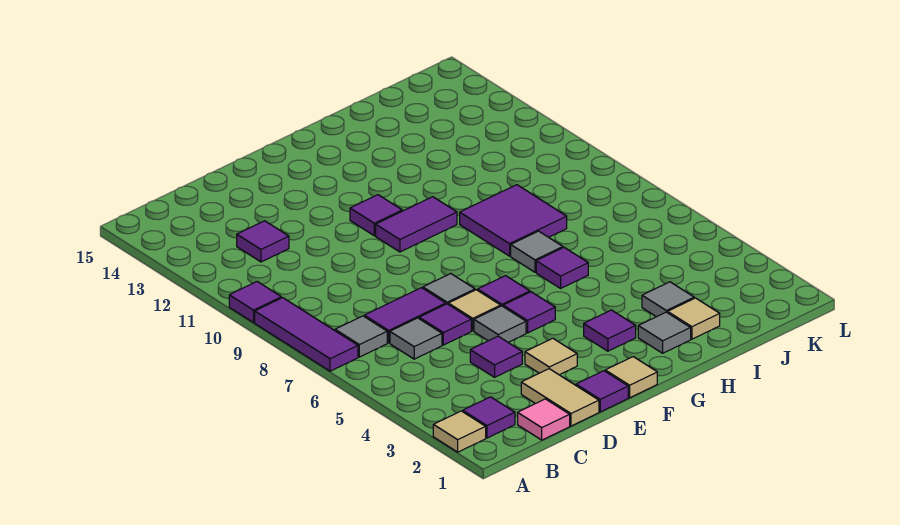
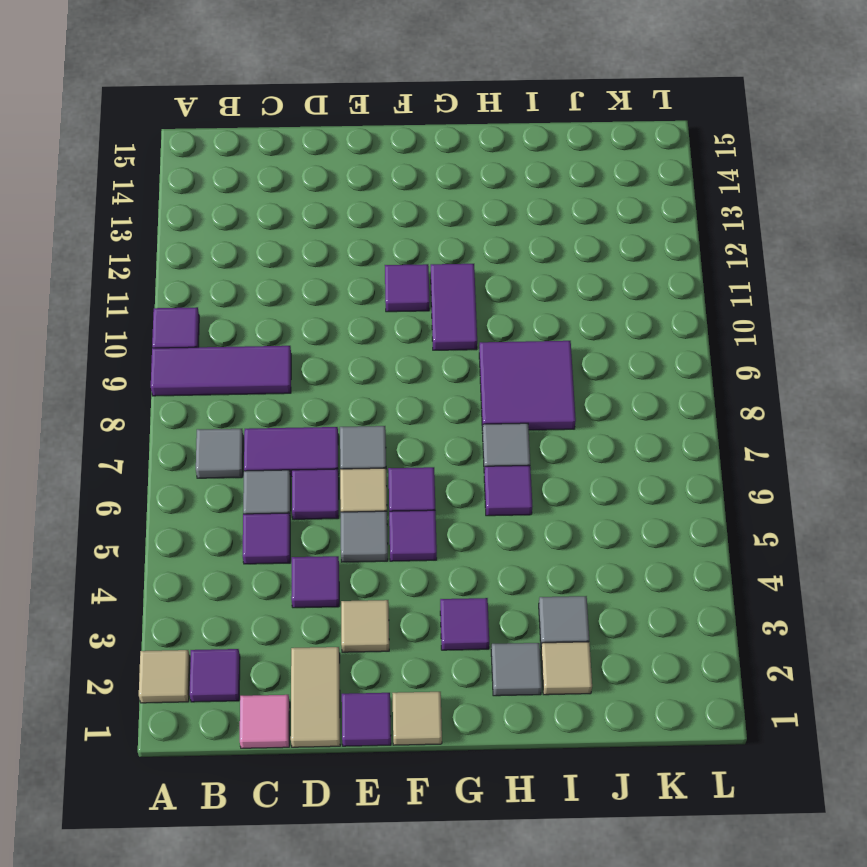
purple tile A7:A9 level 1 -> purple tile A9:C9 level 1
purple tile C12 level 1 -> purple tile C5 level 1
purple tile F10:G10 level 1 -> purple tile G10:G11 level 1

